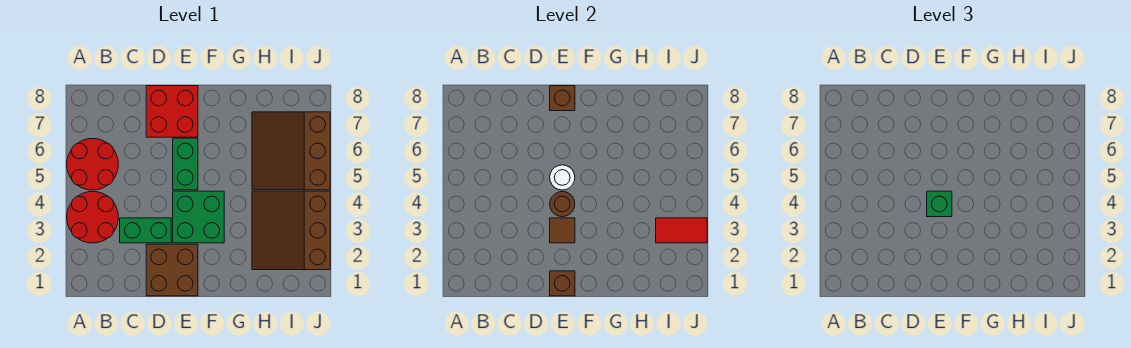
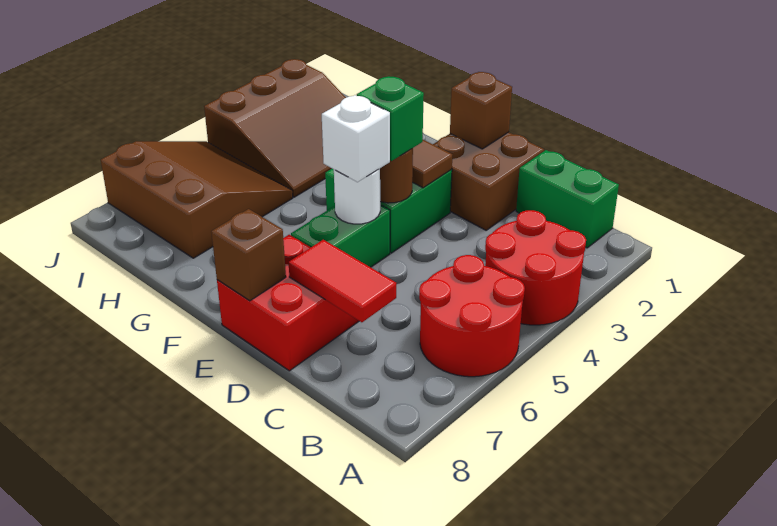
green brick C3:D3 level 1 -> green brick B1:C1 level 1
none -> white brick E5 level 3
brown slope H5:J7 level 1 top J -> brown slope H5:J7 level 1 top 7
red tile I3:J3 level 2 -> red tile C7:D7 level 2

